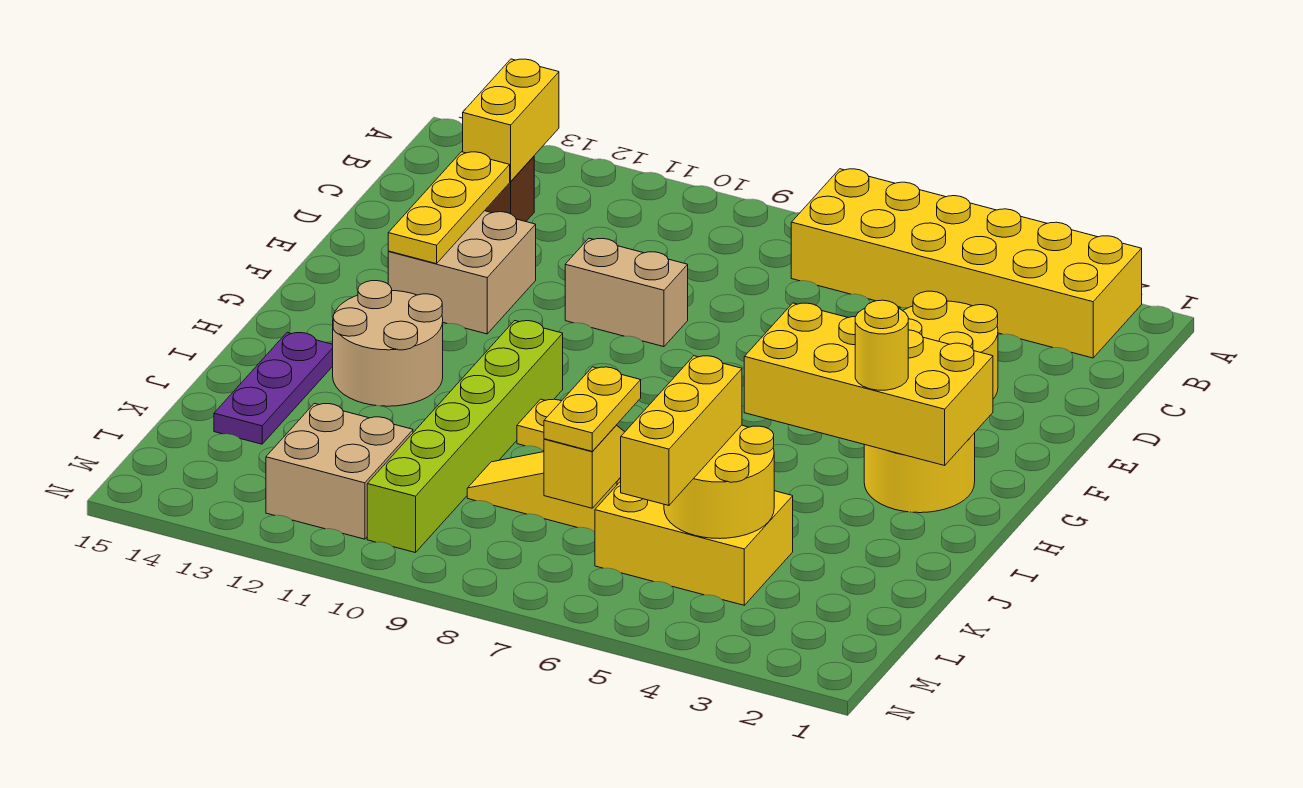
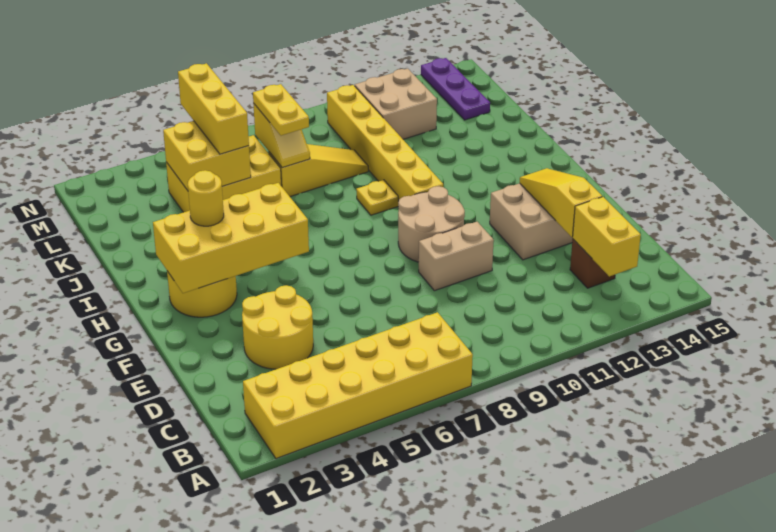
yellow plate D13:F13 level 2 -> yellow slope D13:F13 level 2 top D
lime brick H10:M10 level 1 -> yellow brick H10:M10 level 1
tan round brick H12:I13 level 1 -> tan round brick F9:G10 level 1
purple plate I14:K14 level 1 -> purple plate L14:N14 level 1
yellow round brick K4:L5 level 2 -> yellow brick K4:L5 level 2

